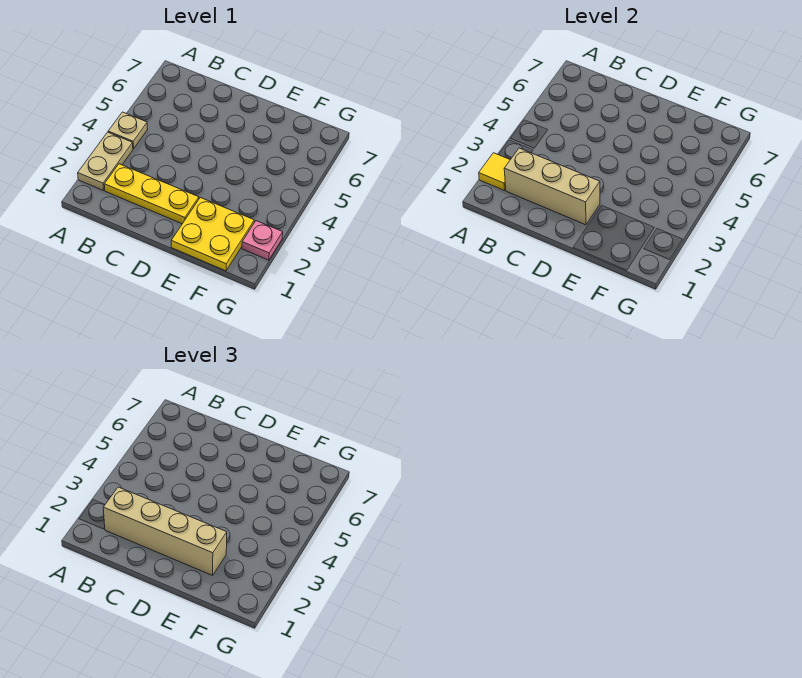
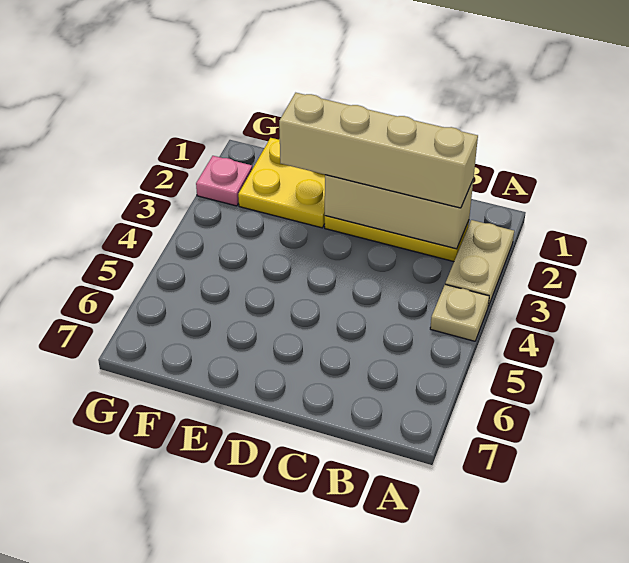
yellow tile A2 level 2 -> none

